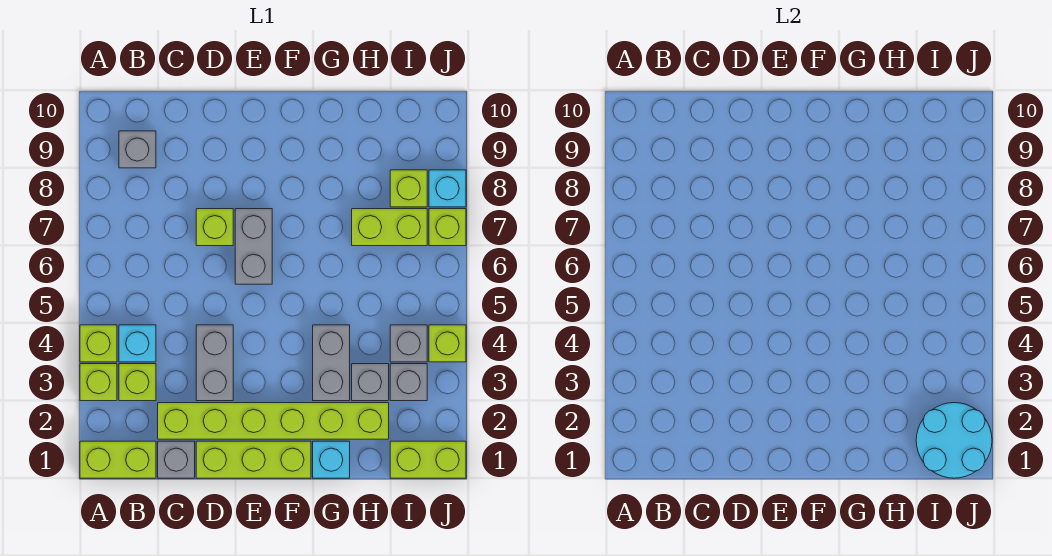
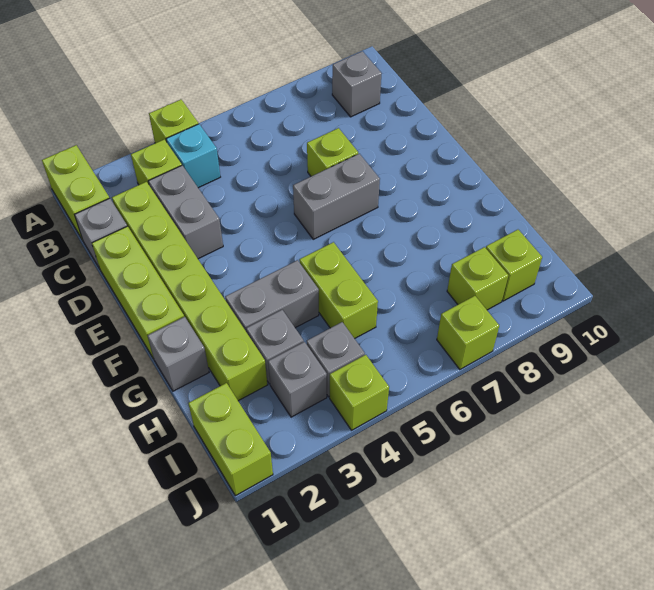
lime brick A3 level 1 -> lime brick I9 level 1
grey brick D3:D4 level 1 -> grey brick C3:D3 level 1
cyan brick G1 level 1 -> grey brick G1 level 1
lime brick H7:I7 level 1 -> lime brick G5:H5 level 1
cyan round brick I1:J2 level 2 -> none
cyan brick J8 level 1 -> none

